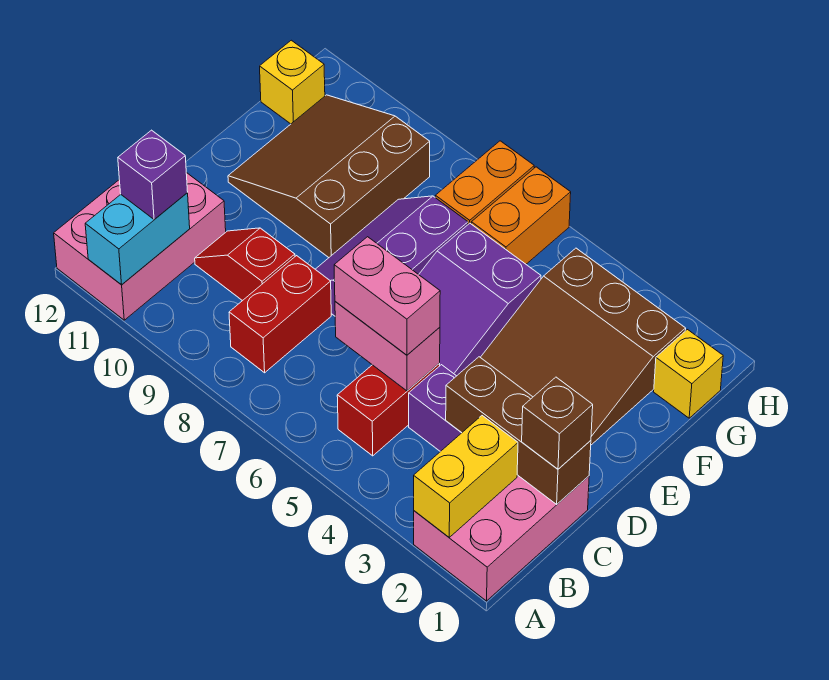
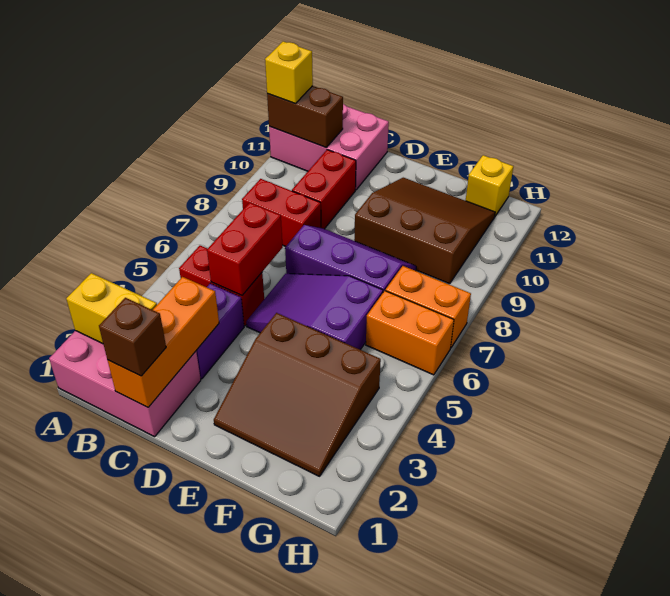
cyan brick A11:B11 level 2 -> brown brick A11:B11 level 2
purple brick B11 level 3 -> none
brown brick C1:C3 level 2 -> orange brick C1:C3 level 2
pink brick C5:C6 level 2 -> red brick C5:C6 level 2
pink brick C5:C6 level 3 -> none
red slope C9:C10 level 1 top 9 -> red brick C9:C10 level 1
brown slope E2:G4 level 1 top G -> brown slope E2:G4 level 1 top 4
yellow brick G1 level 1 -> yellow brick A11 level 3

